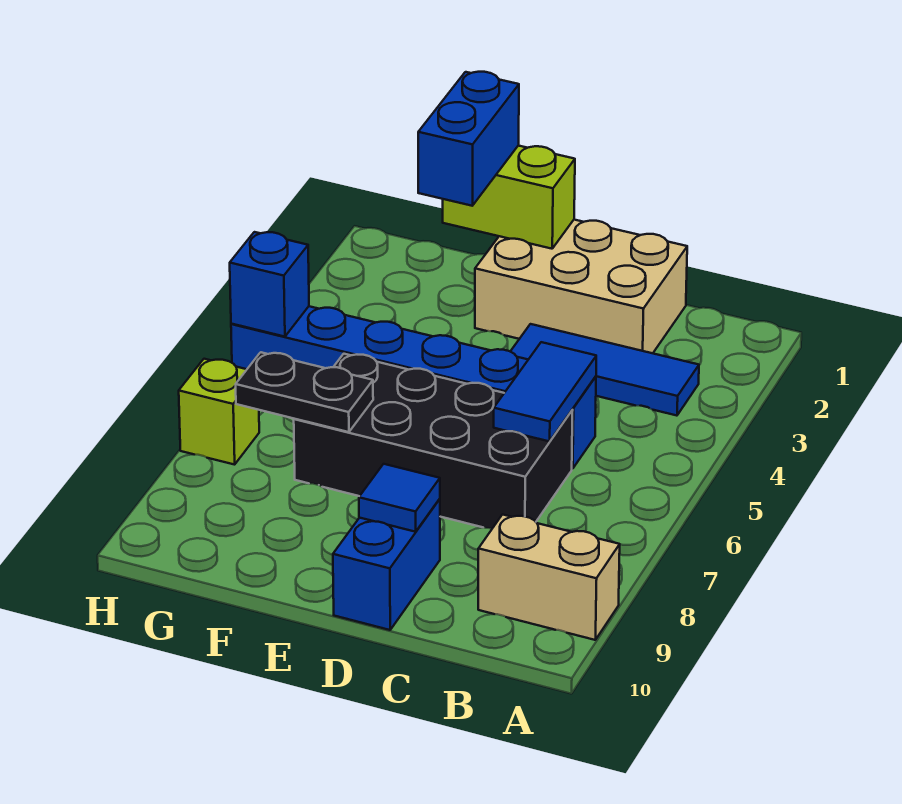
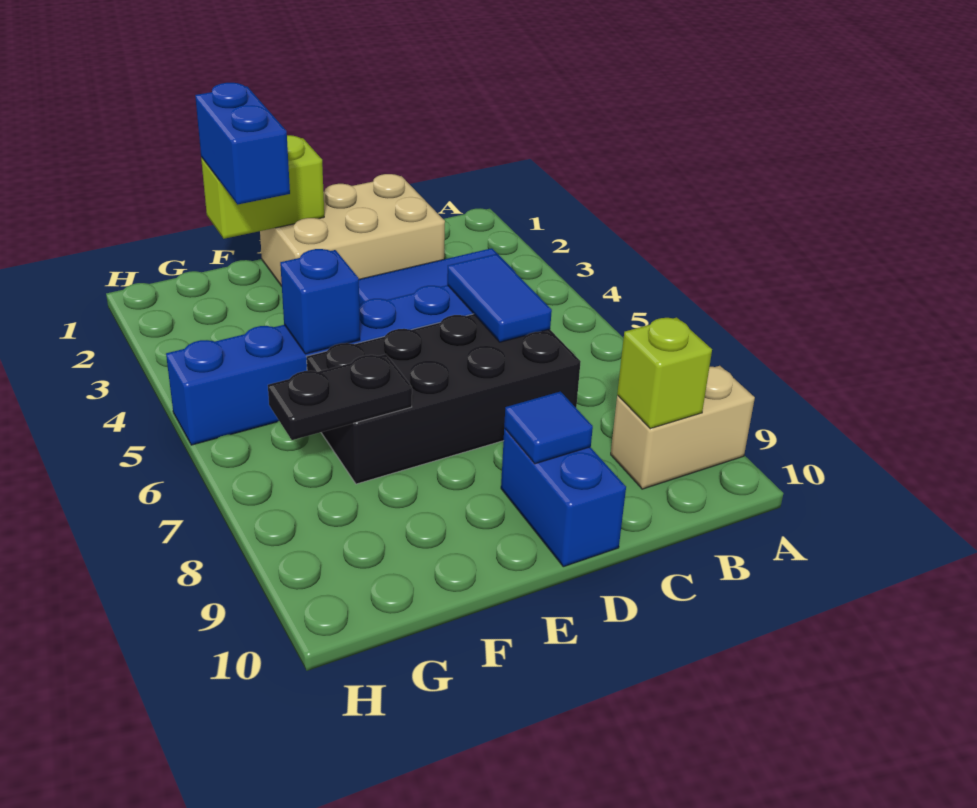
blue brick H5 level 2 -> blue brick F5 level 2
lime brick H7 level 1 -> lime brick B9 level 2

